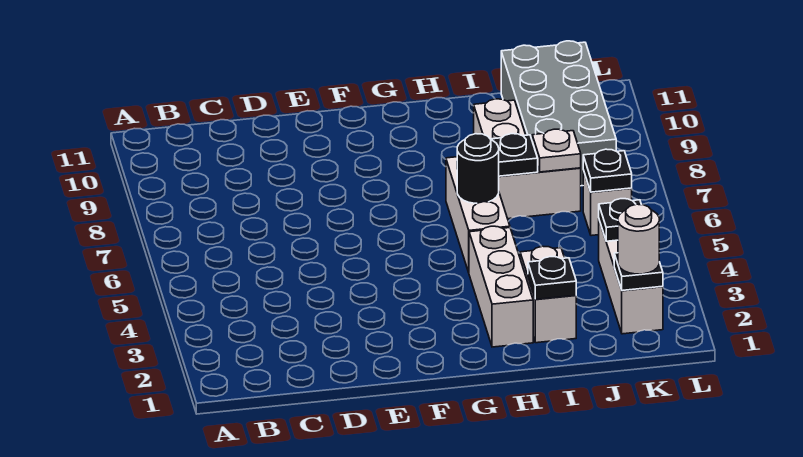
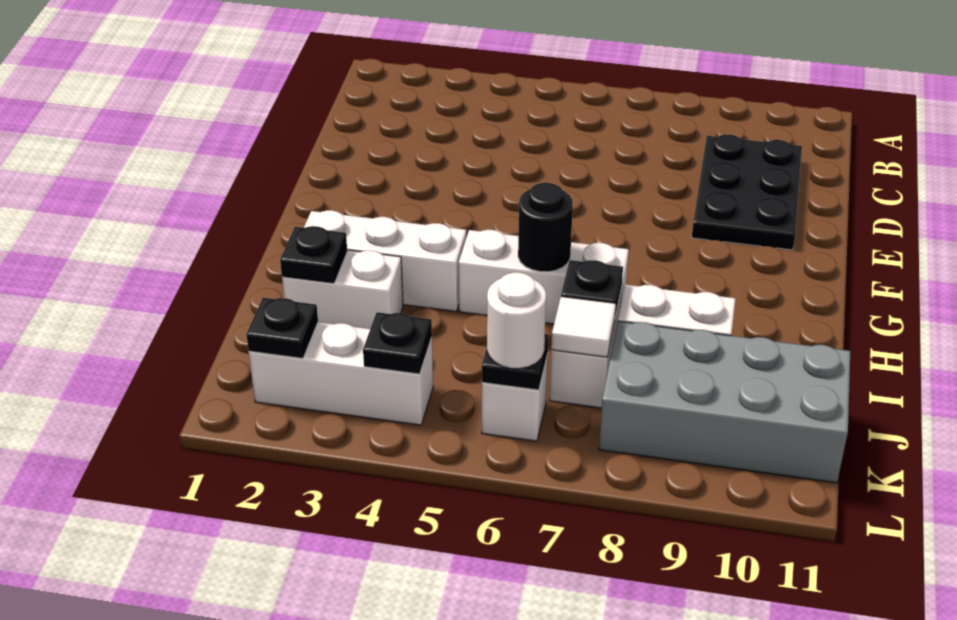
none -> black plate C9:E10 level 1
white plate J7 level 2 -> white tile J7 level 2
white round brick K2 level 3 -> white round brick K6 level 3

